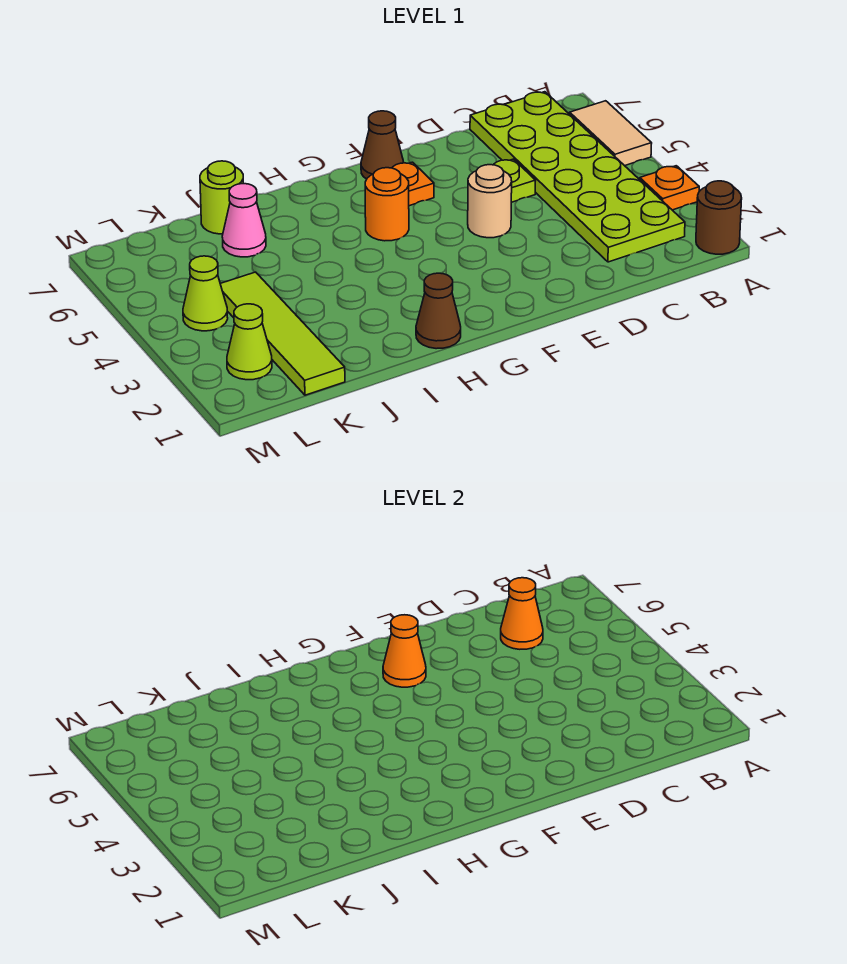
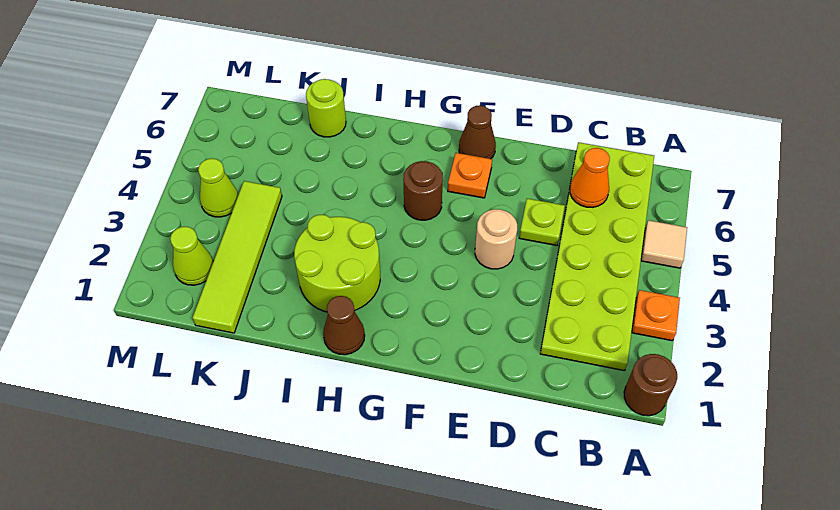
tan tile A5:A6 level 1 -> tan tile A5 level 1
orange cone F6 level 2 -> none
orange round brick G5 level 1 -> brown round brick G5 level 1
none -> lime round brick H2:I3 level 1
pink cone J6 level 1 -> none

